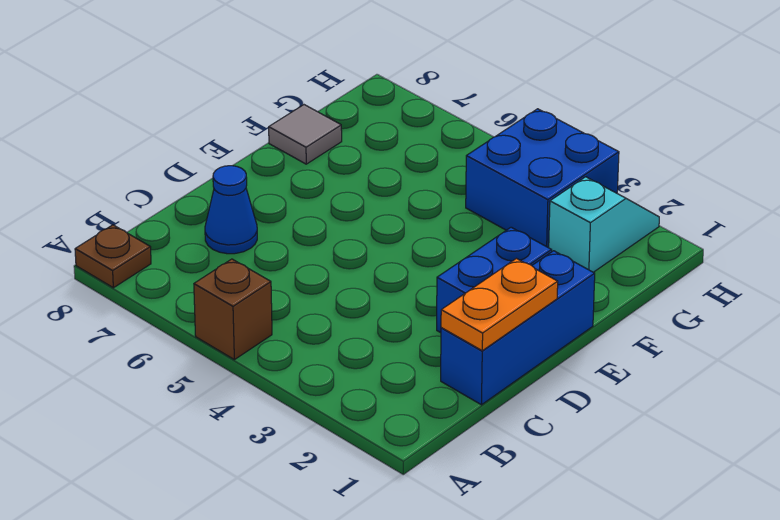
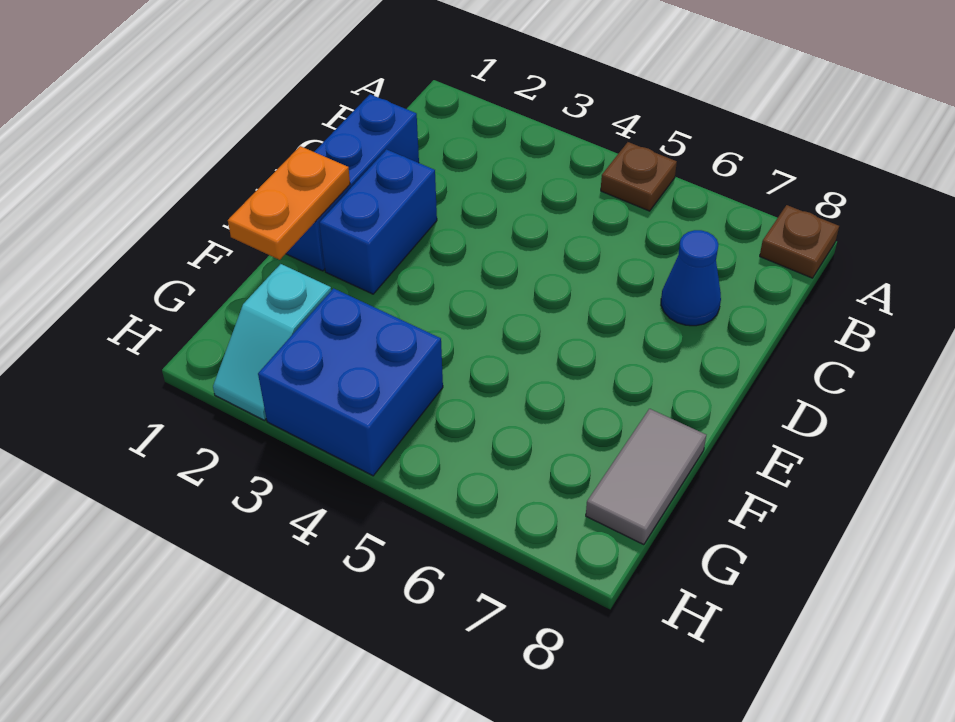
brown brick A5 level 1 -> brown plate A5 level 1
orange plate C1:D1 level 2 -> orange plate E1:F1 level 2
grey tile F8 level 1 -> grey tile F8:G8 level 1

